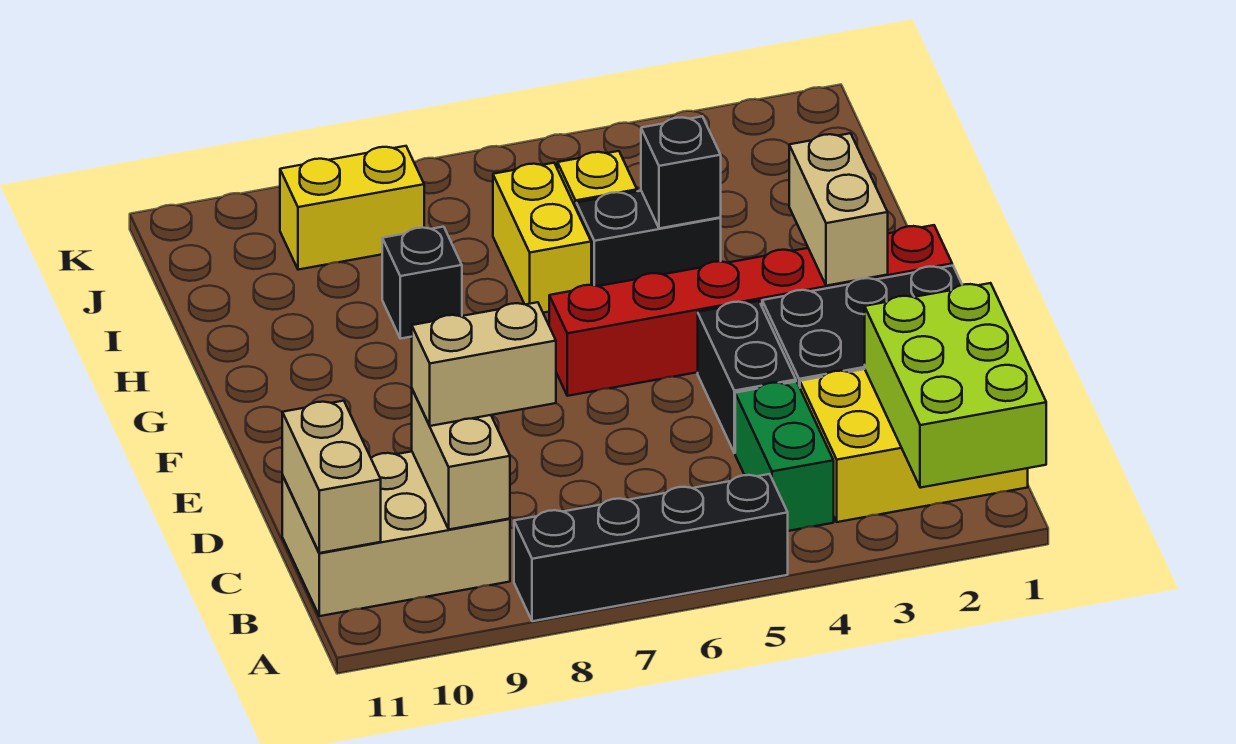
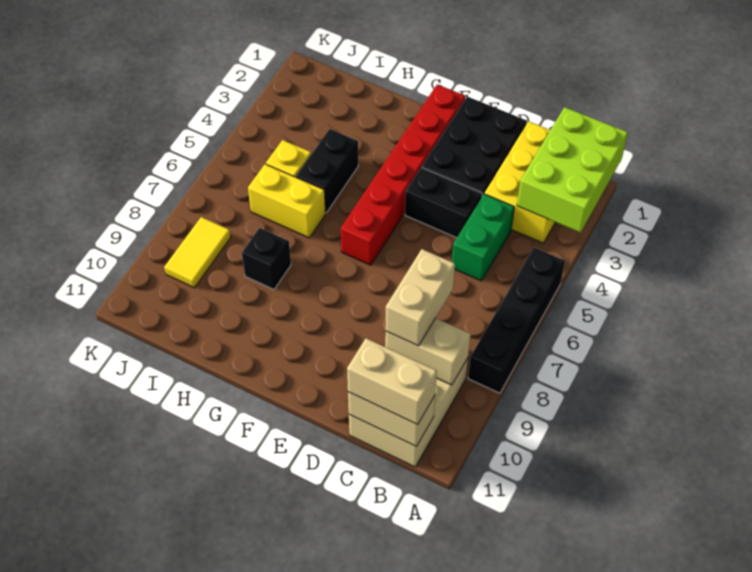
lime brick A1:C2 level 2 -> lime brick A1:B3 level 2
green brick B4:C4 level 1 -> green brick C4:C5 level 1
tan brick F2:G2 level 2 -> tan brick B11:C11 level 3
black brick H4 level 2 -> none
yellow brick J8:J9 level 1 -> yellow tile J8:J9 level 1

